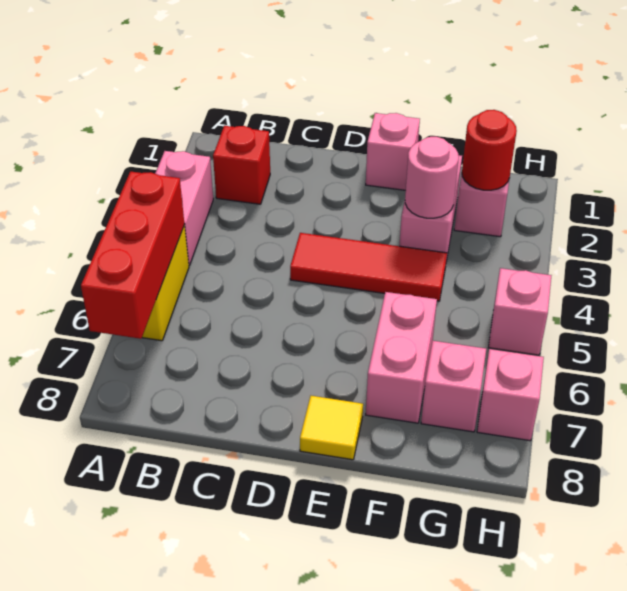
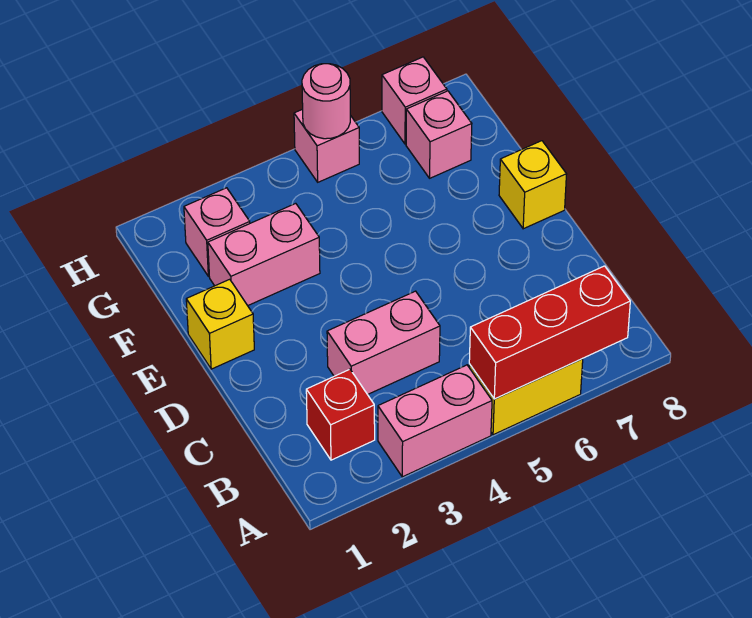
red tile D4:F4 level 1 -> none
pink brick E1 level 1 -> yellow brick E1 level 1
yellow tile E8 level 1 -> yellow brick E8 level 1
pink round brick F3 level 2 -> pink round brick H5 level 2
pink brick F6:F7 level 1 -> pink brick C3:C4 level 1
red round brick G2 level 2 -> none

